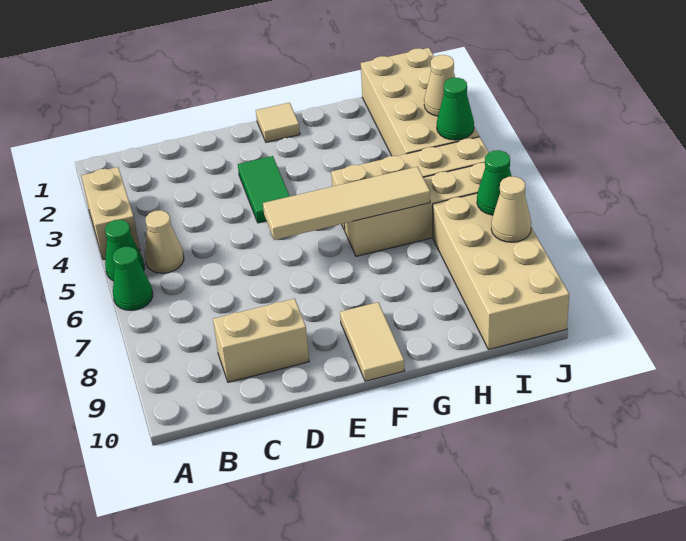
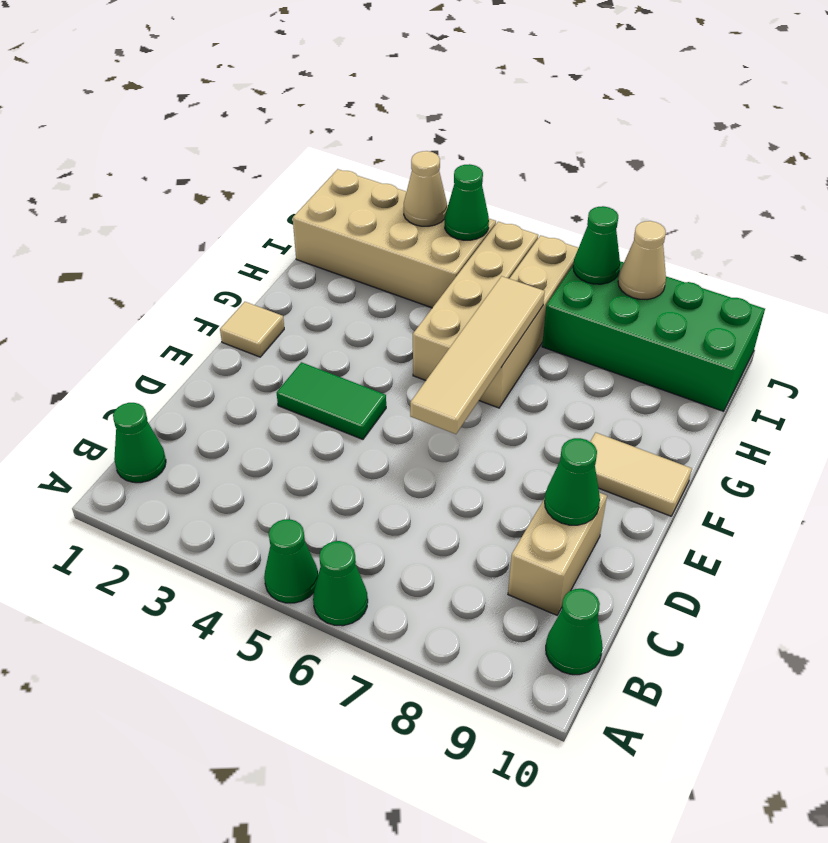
tan brick A3:A4 level 1 -> none
none -> green cone B1 level 1
tan cone B5 level 1 -> none
none -> green cone B10 level 1
none -> green cone D9 level 2
tan brick I7:J10 level 1 -> green brick I7:J10 level 1

